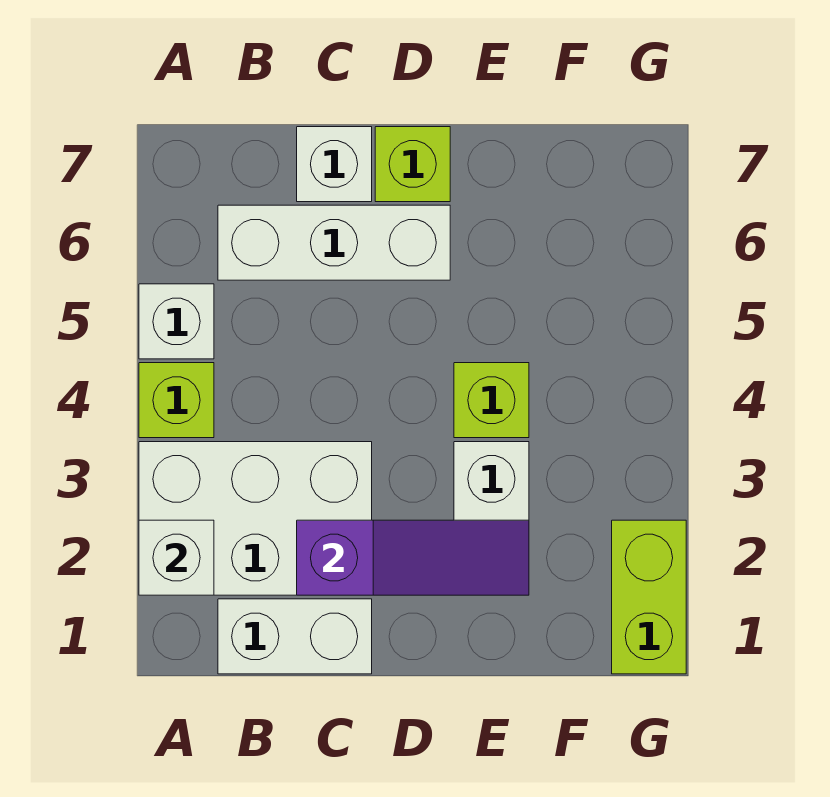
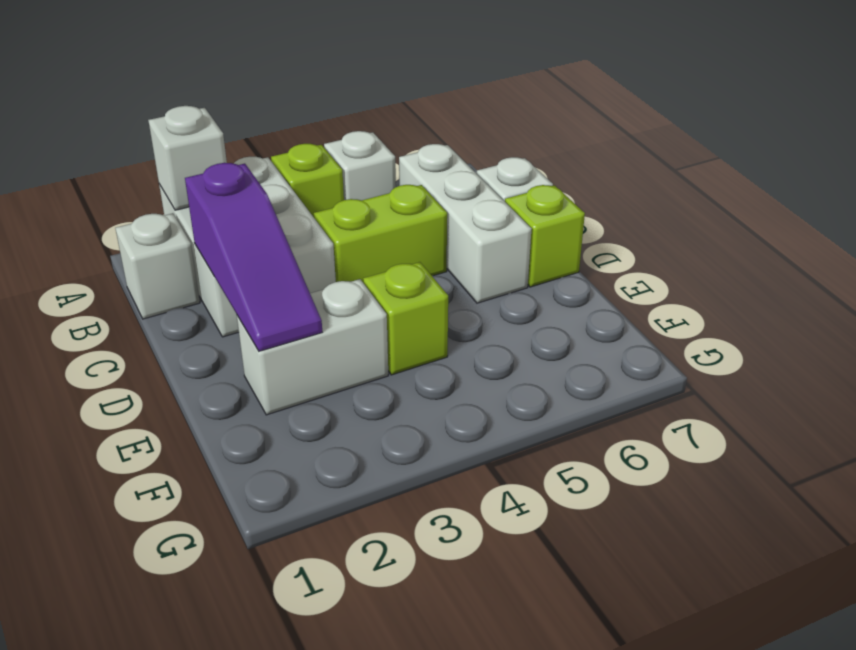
white brick B1:C1 level 1 -> white brick B1 level 1
lime brick G1:G2 level 1 -> lime brick C4:C5 level 1

